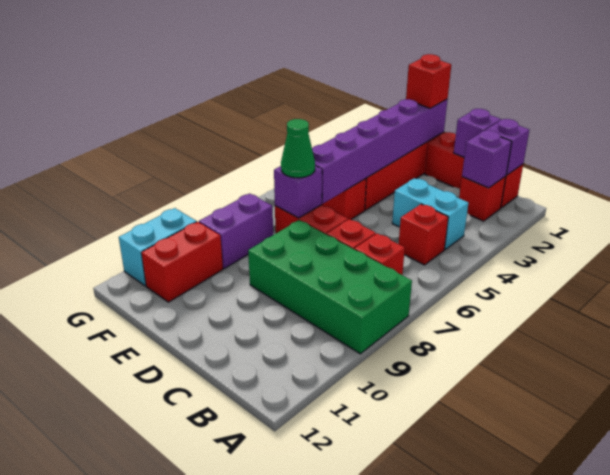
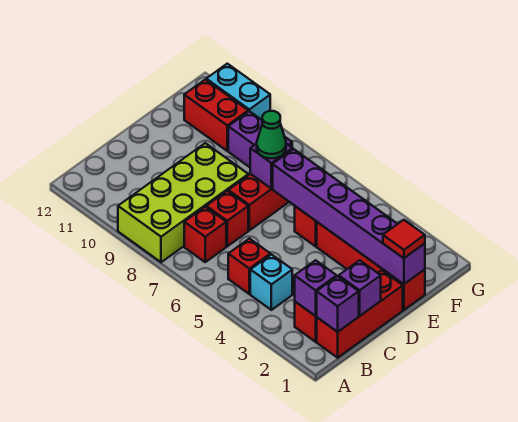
green brick A8:D9 level 1 -> lime brick A8:D9 level 1
cyan brick B4:C4 level 1 -> cyan brick B4 level 1
red brick E1 level 3 -> red tile E1 level 3

